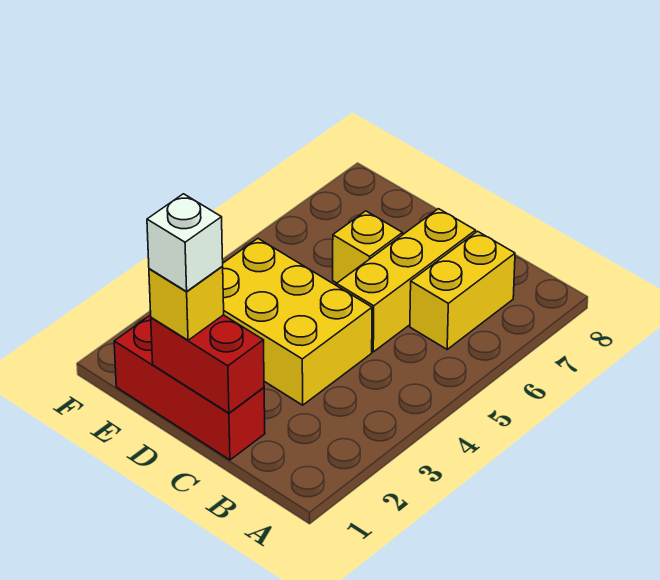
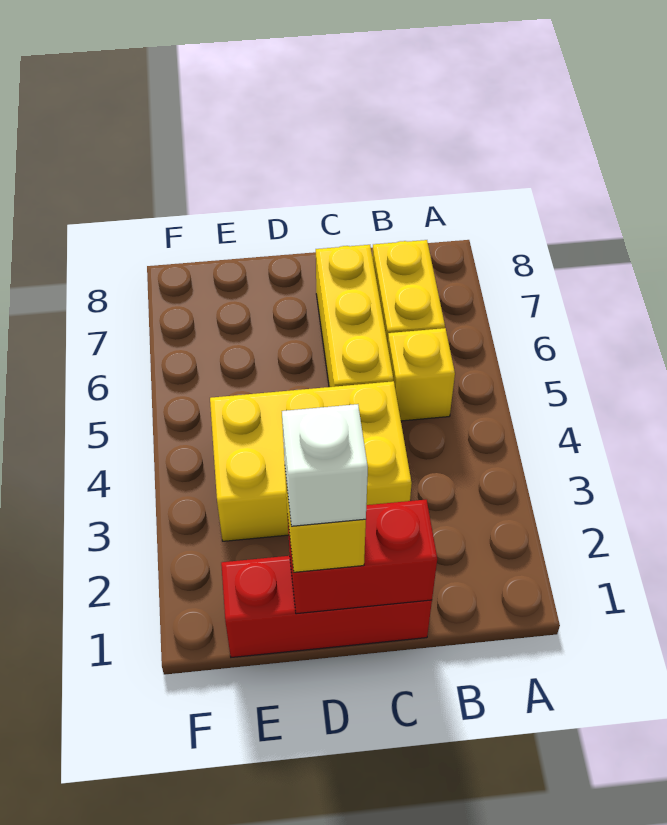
yellow brick D6 level 1 -> yellow brick B5 level 1

